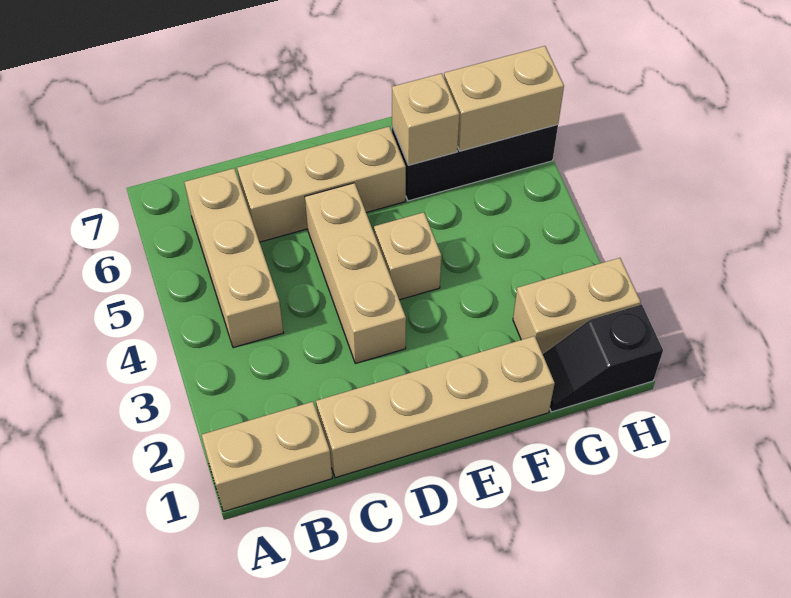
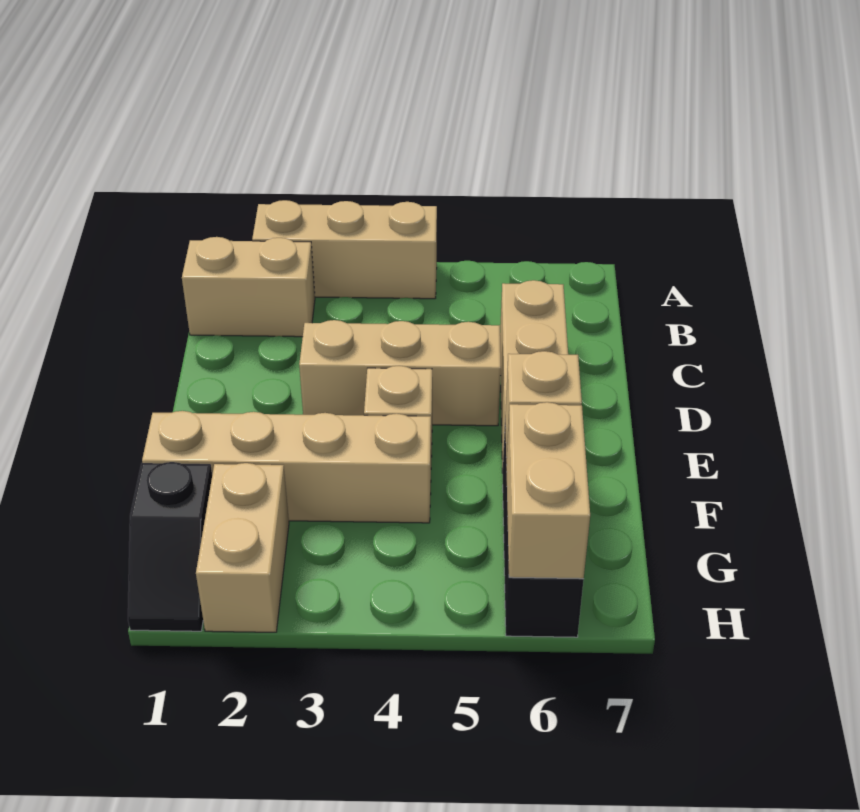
tan brick A1:B1 level 1 -> tan brick B1:B2 level 1
tan brick B4:B6 level 1 -> tan brick A2:A4 level 1
tan brick C1:F1 level 1 -> tan brick F1:F4 level 1
black slope G1:H1 level 1 top H -> black slope G1:H1 level 1 top G

